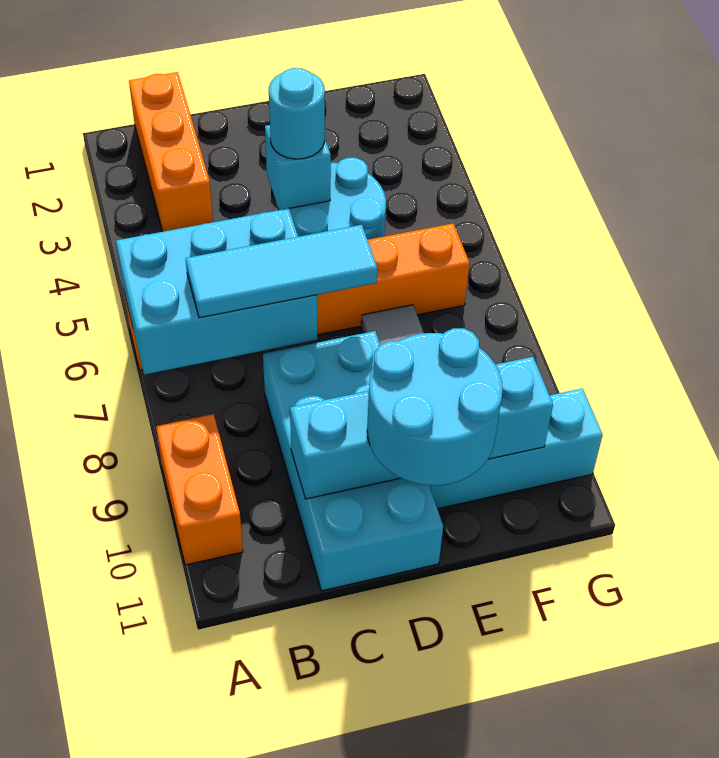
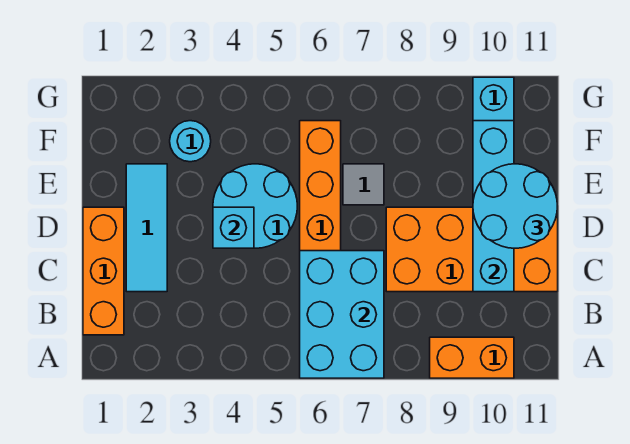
orange brick B1:B3 level 1 -> orange brick B1:D1 level 1
cyan tile B7:D7 level 3 -> cyan tile C2:E2 level 1
cyan brick C8:D11 level 1 -> orange brick C8:D11 level 1
cyan round brick D4 level 3 -> cyan round brick F3 level 1

